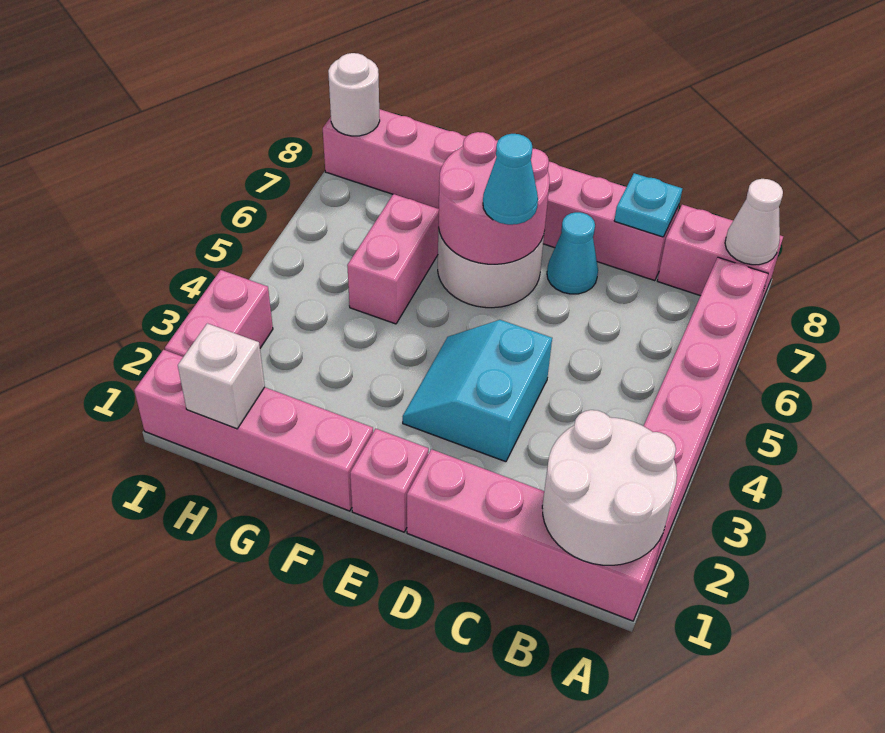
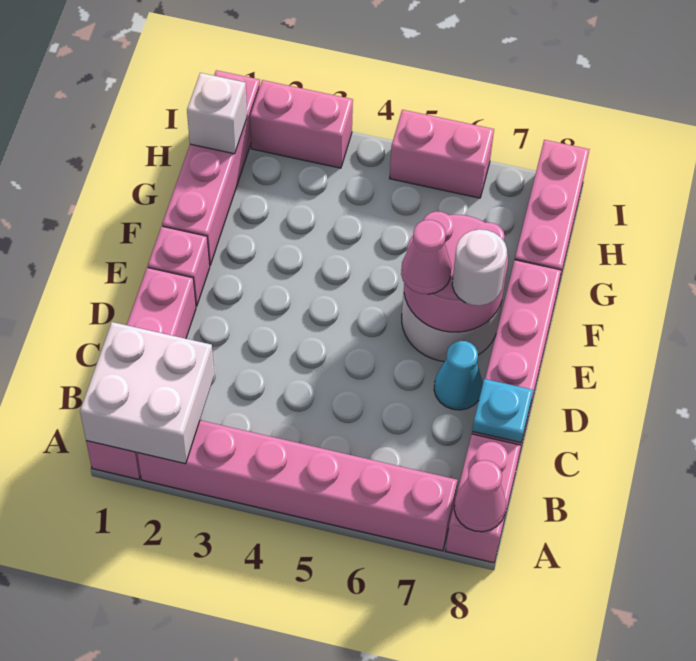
white round brick A1:B2 level 2 -> white brick A1:B2 level 2
white cone A8 level 2 -> pink cone A8 level 2
cyan slope D3:E4 level 1 top D -> none
cyan cone E6 level 3 -> pink cone E6 level 3
pink brick G5:G6 level 1 -> pink brick I5:I6 level 1
white round brick I8 level 2 -> white round brick E7 level 3

